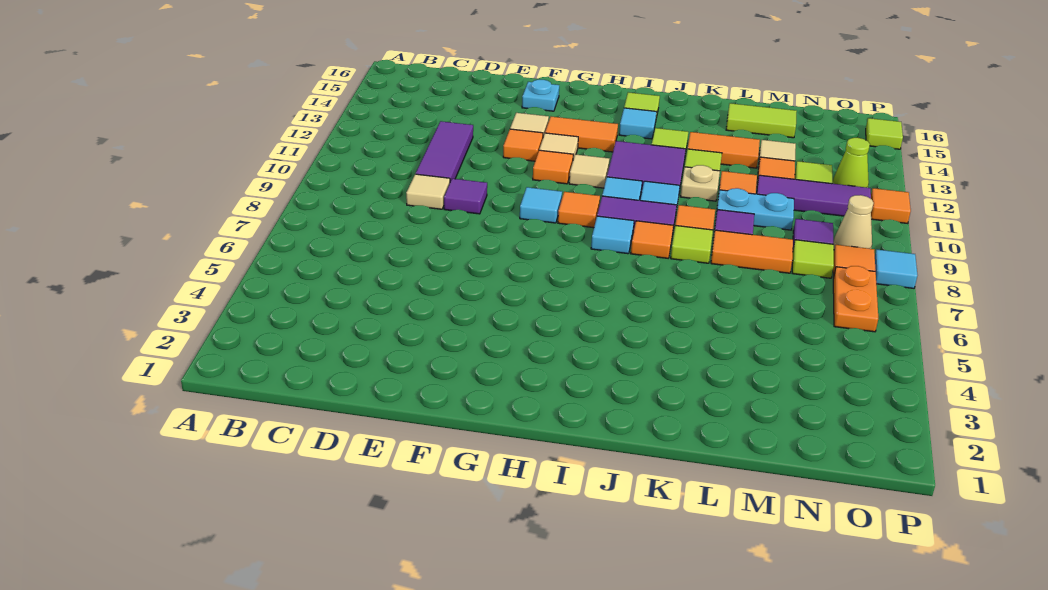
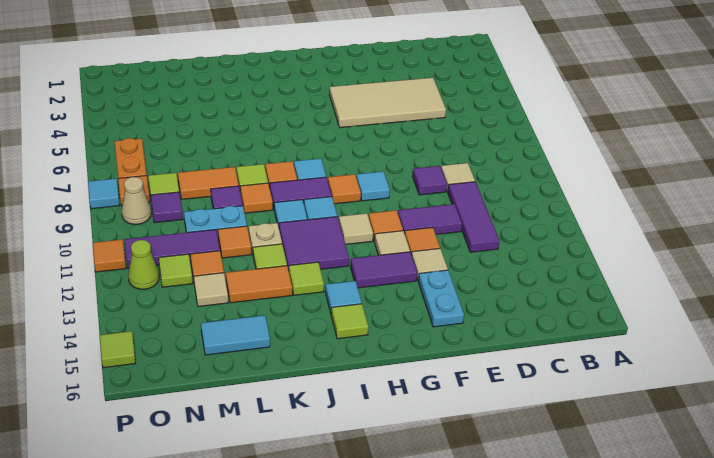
none -> tan tile D4:G5 level 1
none -> purple tile E11:F11 level 1
cyan plate F15 level 1 -> cyan plate F14:F15 level 1
orange tile G13:H13 level 1 -> purple tile G13:H13 level 1
lime tile L15:M15 level 1 -> cyan tile L15:M15 level 1

